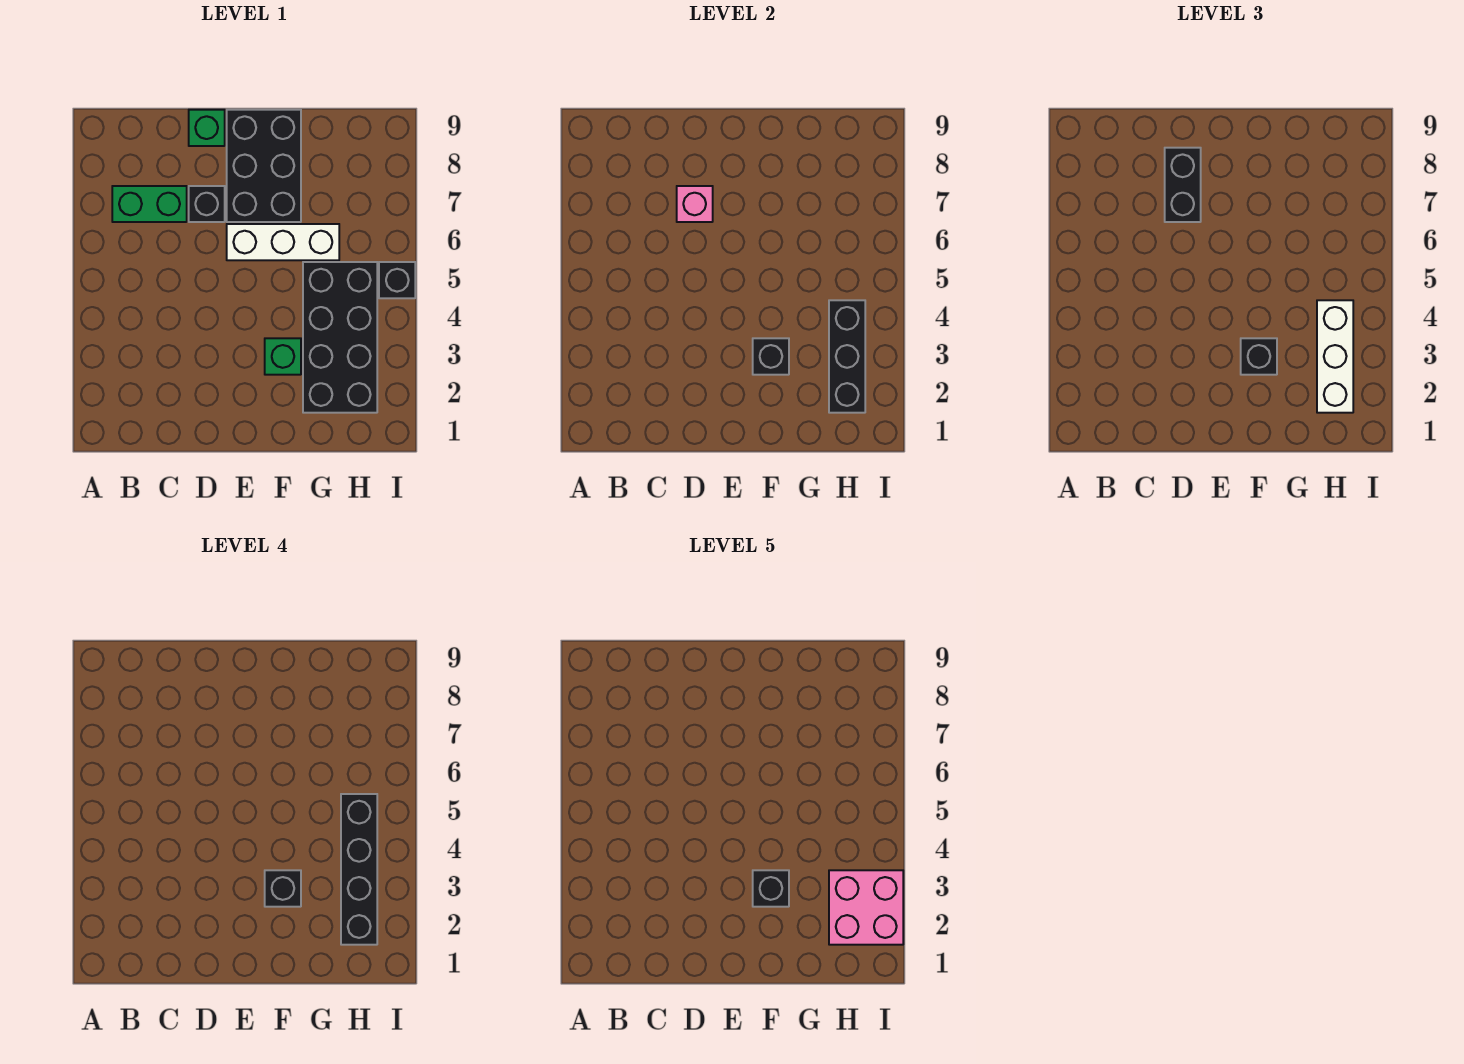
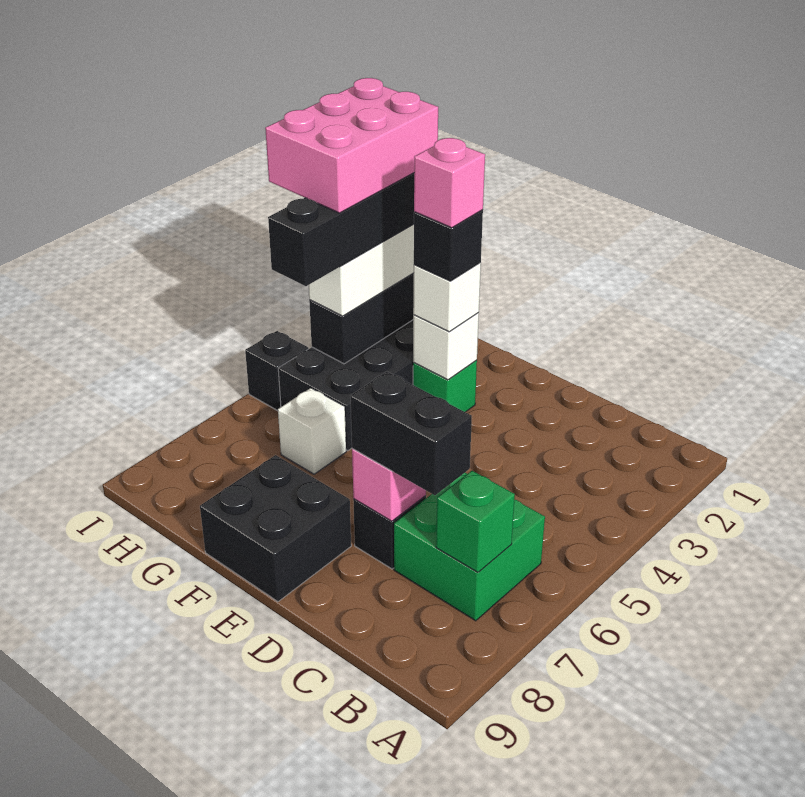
green brick B7:C7 level 1 -> green brick B6:C7 level 1
black brick D7:D8 level 3 -> black brick C7:D7 level 3
green brick D9 level 1 -> green brick B7 level 2
white brick E6:G6 level 1 -> white brick G6 level 1
black brick E7:F9 level 1 -> black brick E8:F9 level 1
black brick F3 level 2 -> white brick F3 level 2
black brick F3 level 3 -> white brick F3 level 3
black brick F3 level 5 -> pink brick F3 level 5
pink brick H2:I3 level 5 -> pink brick H2:I4 level 5

